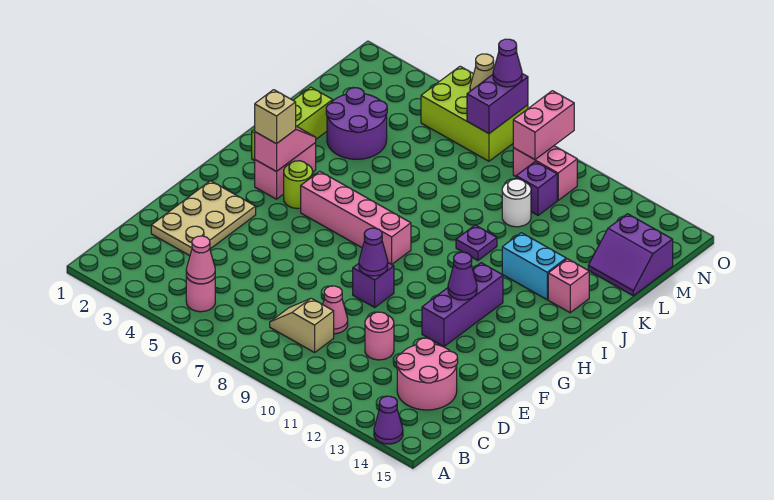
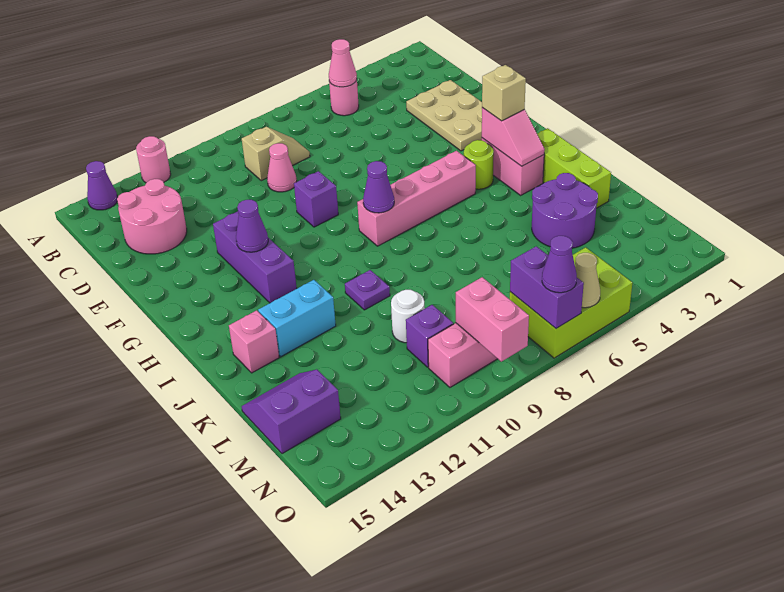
pink round brick D11 level 1 -> pink round brick A12 level 1
purple cone F9 level 2 -> purple cone H8 level 2

